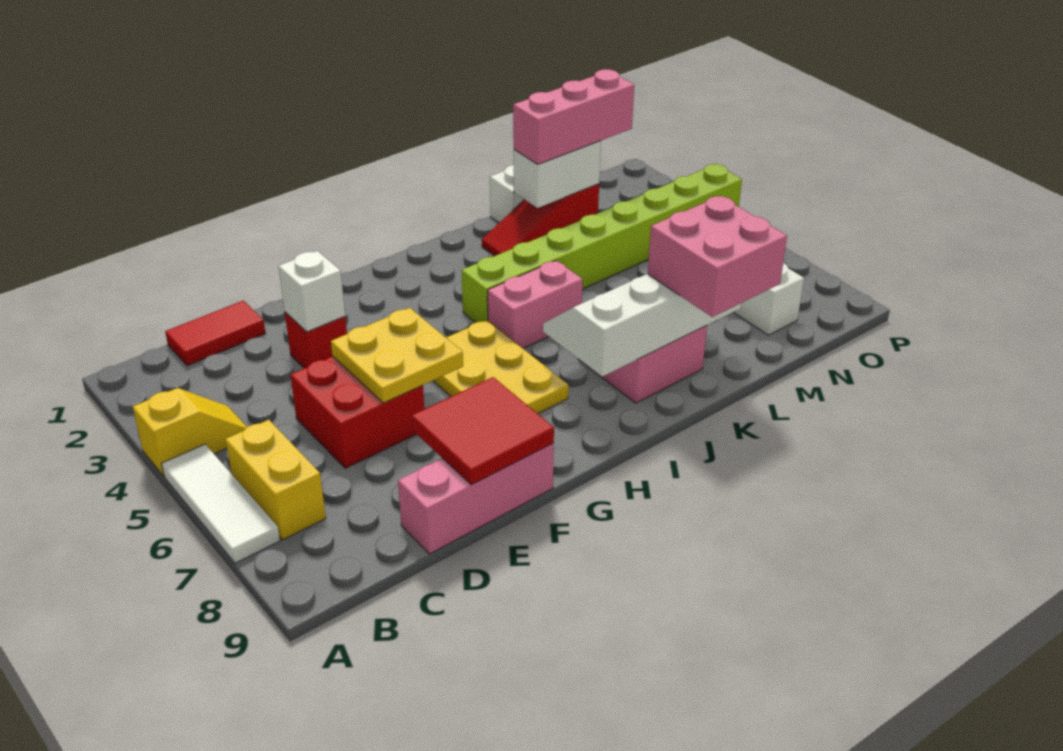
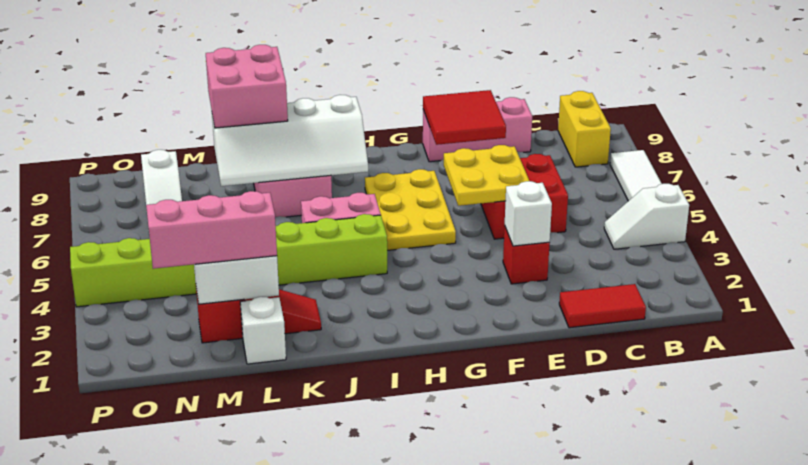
yellow slope A4:B4 level 1 top A -> white slope A4:B4 level 1 top A
yellow brick B6:B7 level 1 -> yellow brick B8:B9 level 1

